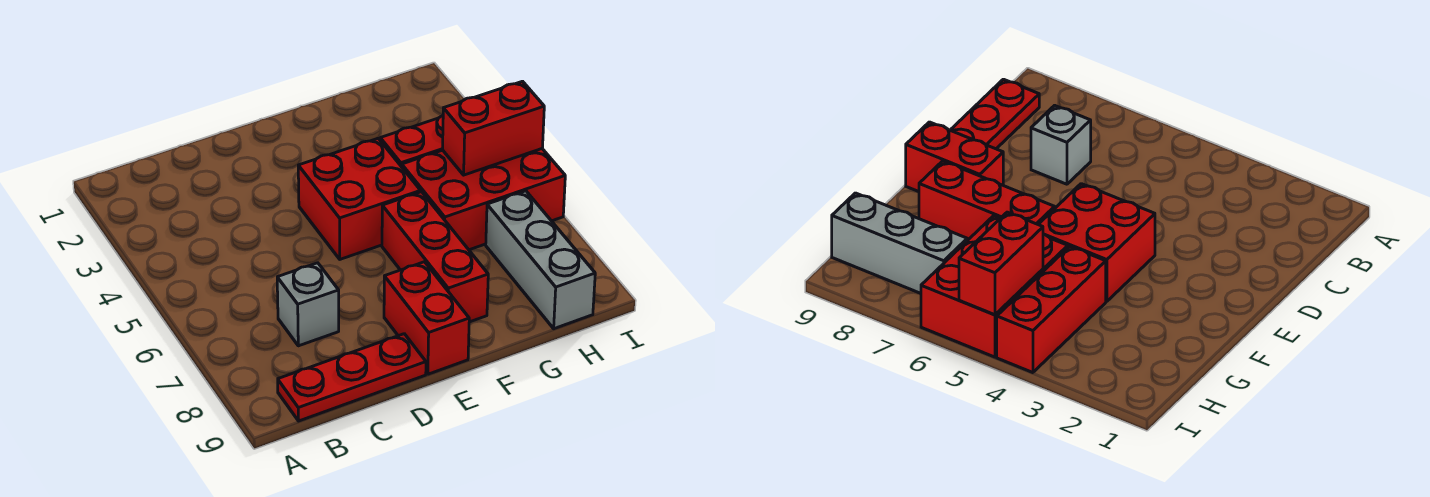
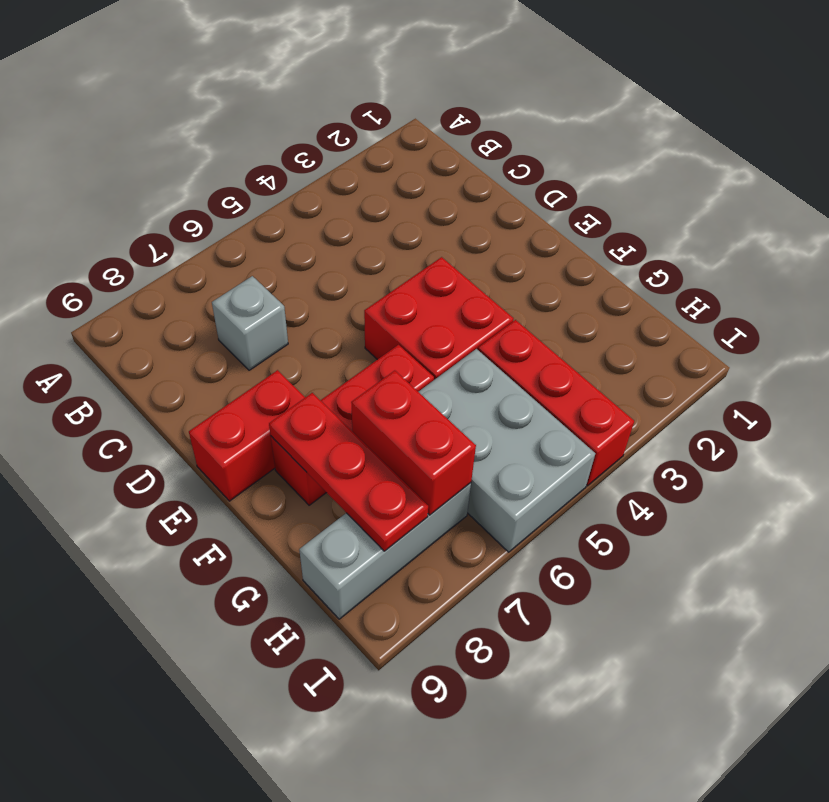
red plate B9:D9 level 1 -> red plate F8:H8 level 2
red brick G5:I6 level 1 -> grey brick G5:I6 level 1
red brick H5:I5 level 2 -> red brick G7:H7 level 2

